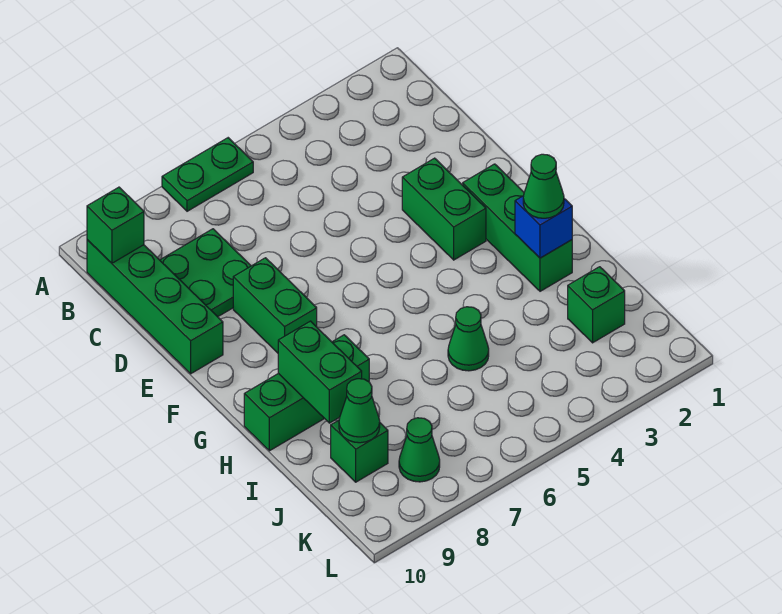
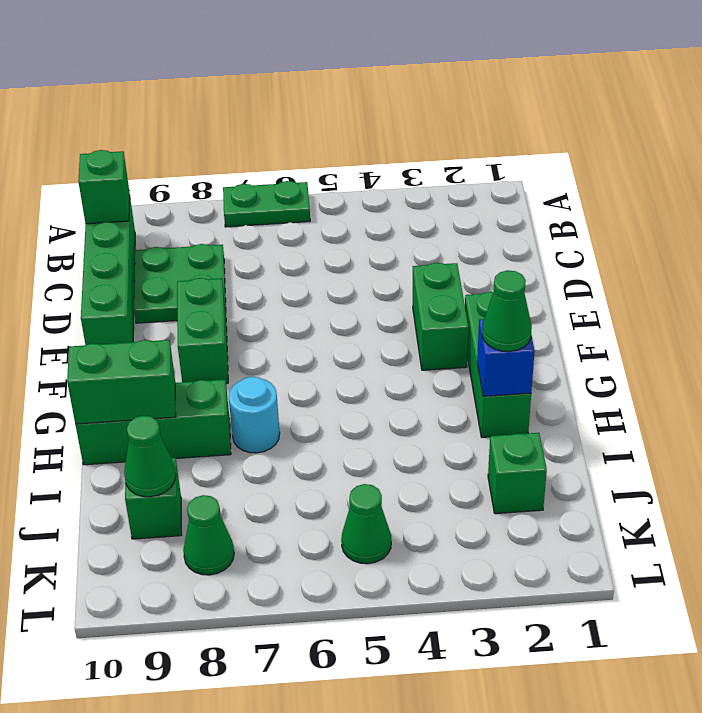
none -> cyan round brick H7 level 1
green brick H9:I9 level 2 -> green brick H9:H10 level 2
green cone I5 level 1 -> green cone K5 level 1

